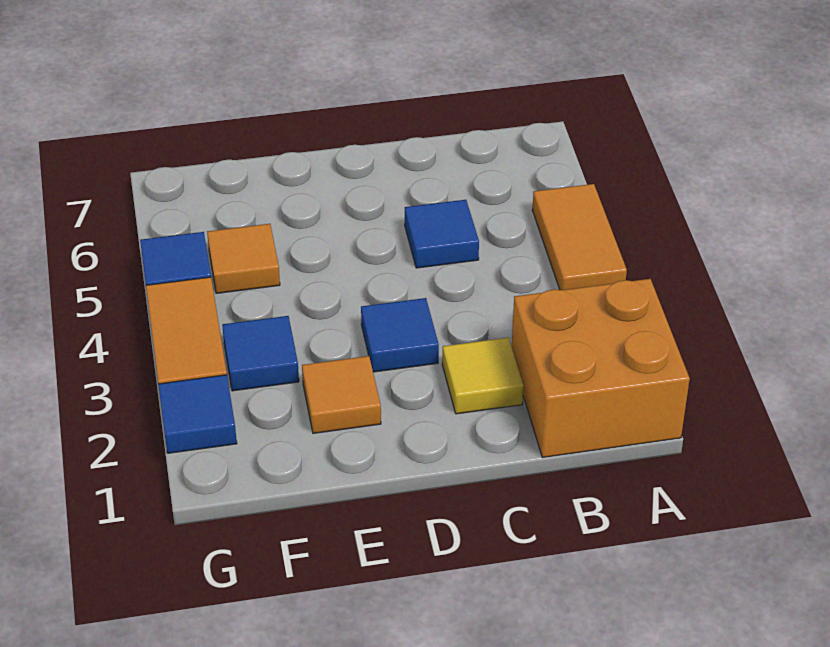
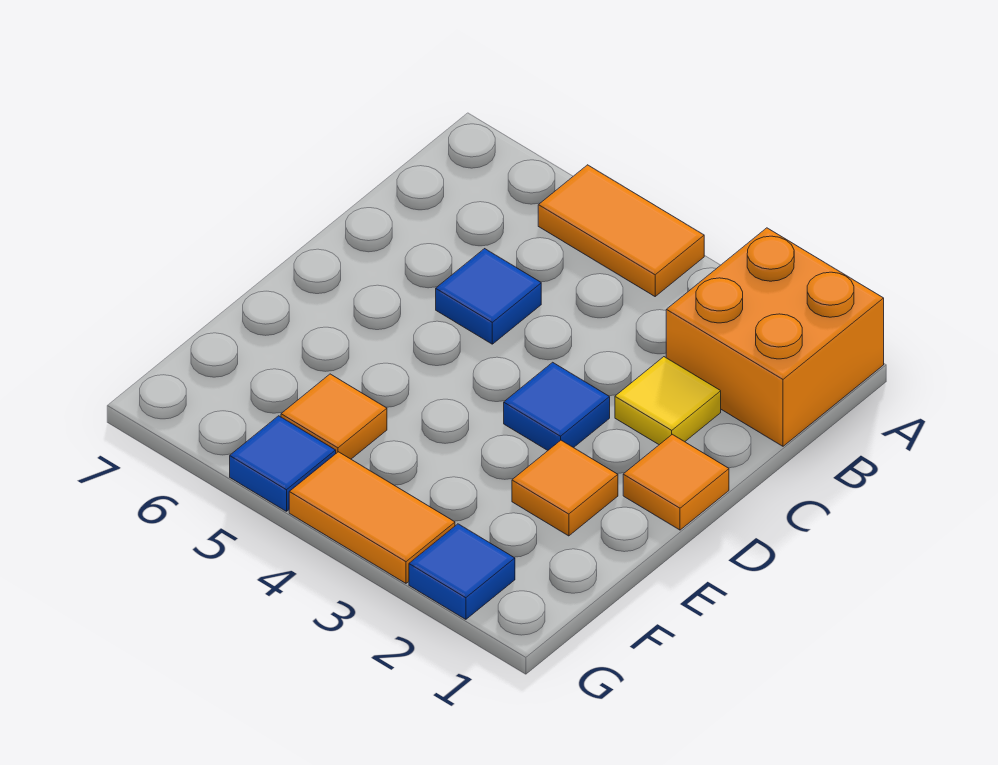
none -> orange tile D1 level 1
blue tile F3 level 1 -> none

